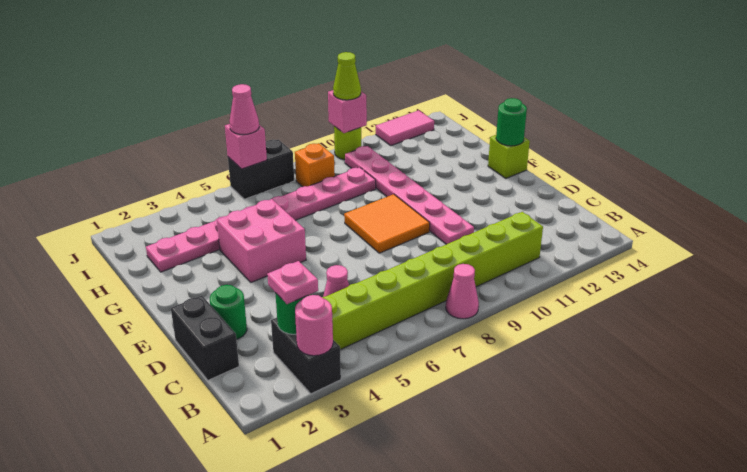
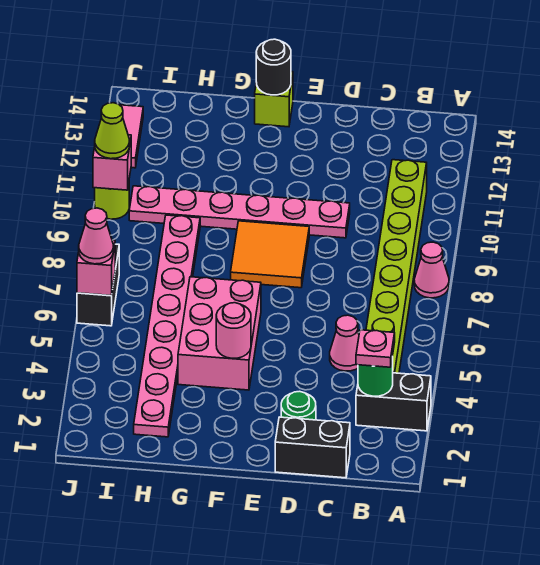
pink round brick A3 level 2 -> pink round brick F4 level 2
pink brick F4:G5 level 1 -> pink brick F4:G6 level 1
green round brick F14 level 2 -> black round brick F14 level 2
orange brick I8 level 1 -> none

